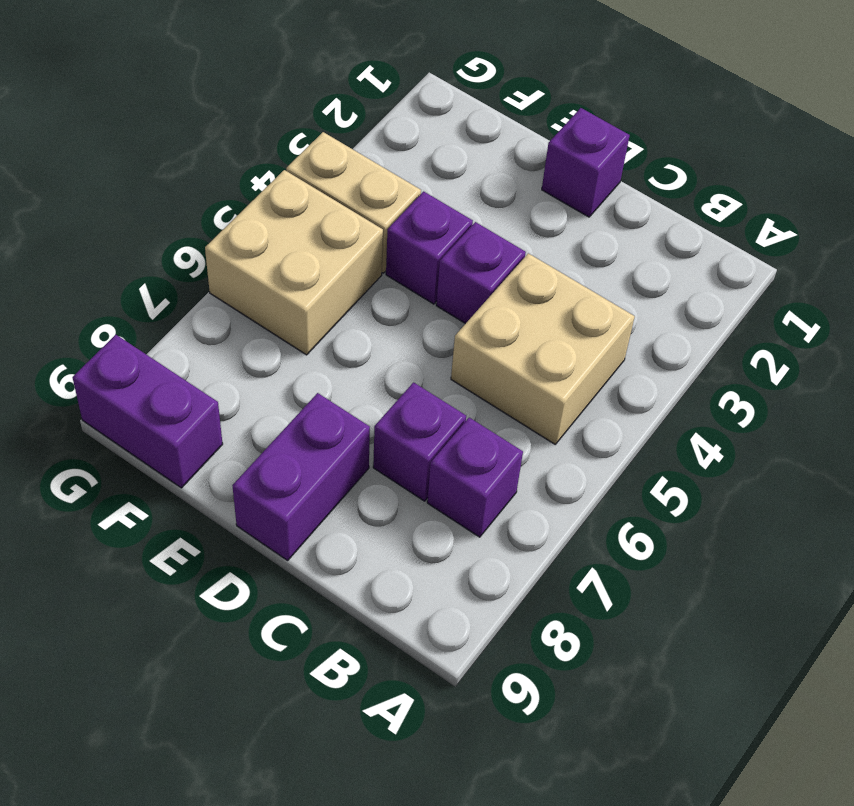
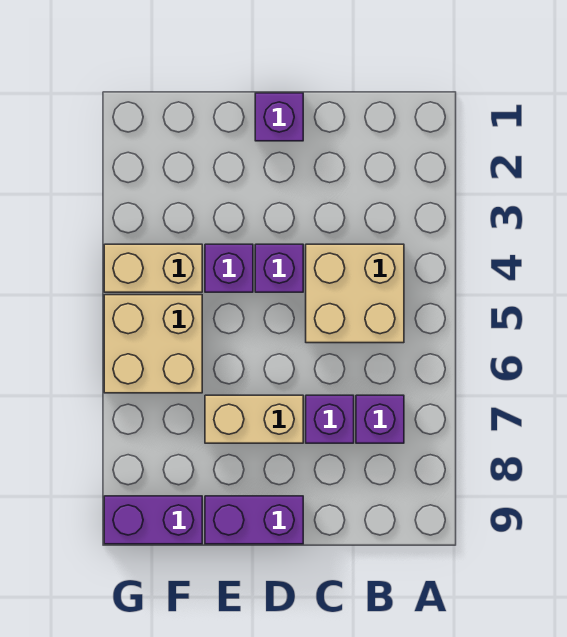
none -> tan brick D7:E7 level 1
purple brick D8:D9 level 1 -> purple brick D9:E9 level 1

